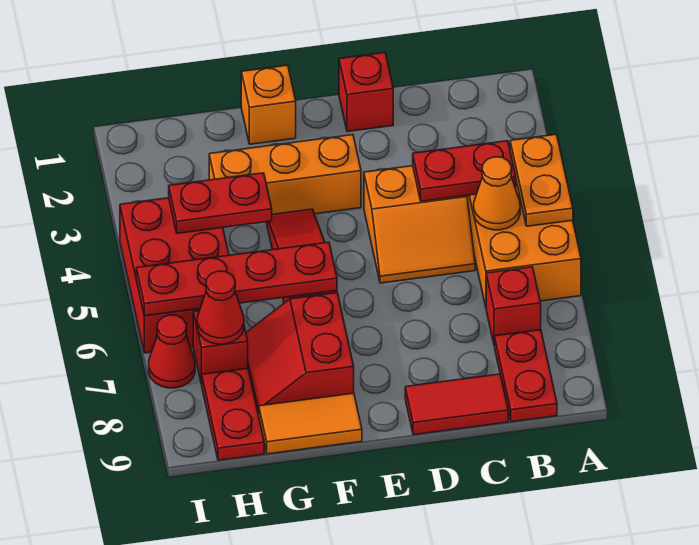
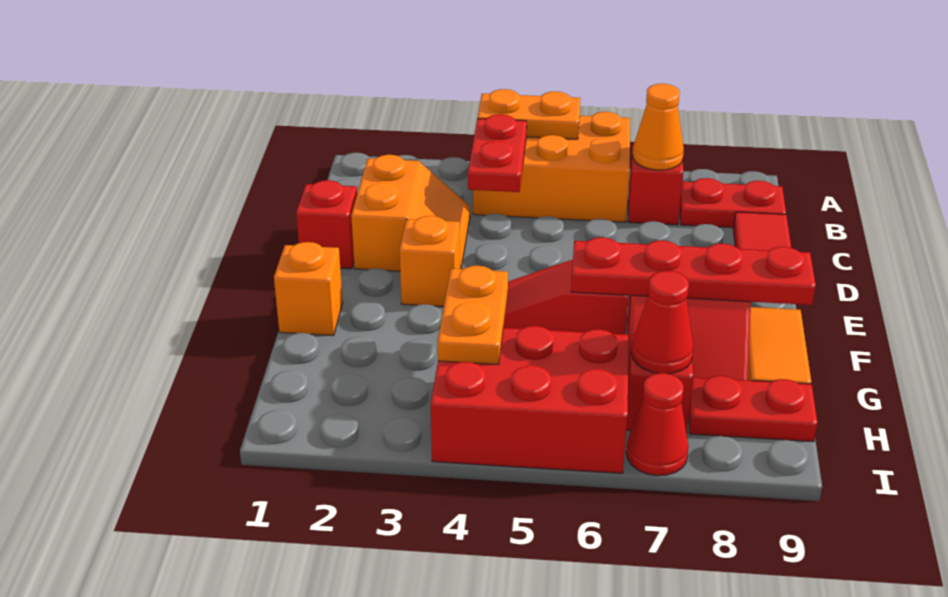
orange cone B5 level 2 -> orange cone B7 level 2
orange slope C4:D5 level 1 top 4 -> orange slope C2:D3 level 1 top 2
orange brick E3:G3 level 1 -> orange brick E3 level 1
red plate F6:I6 level 2 -> red plate F6:F9 level 2
red plate G4:H4 level 2 -> orange plate G4:H4 level 2

